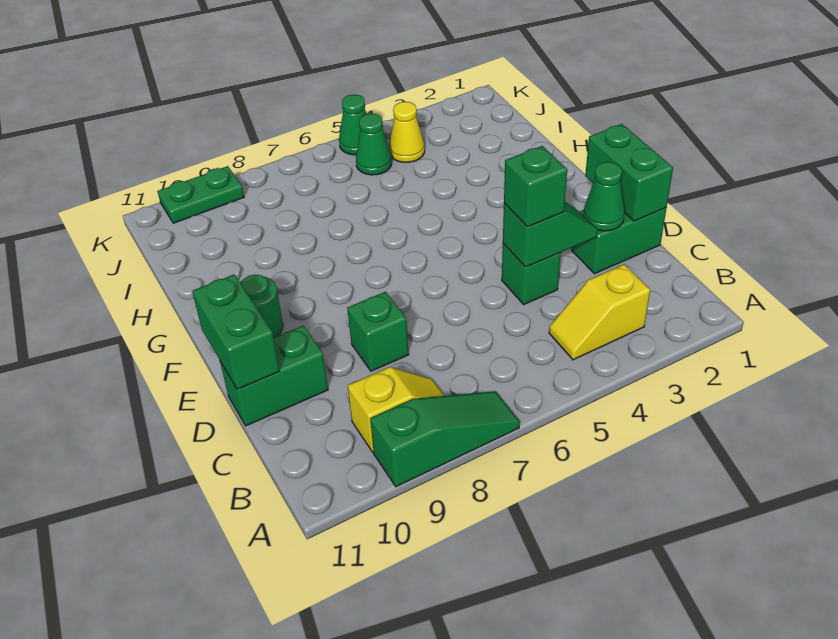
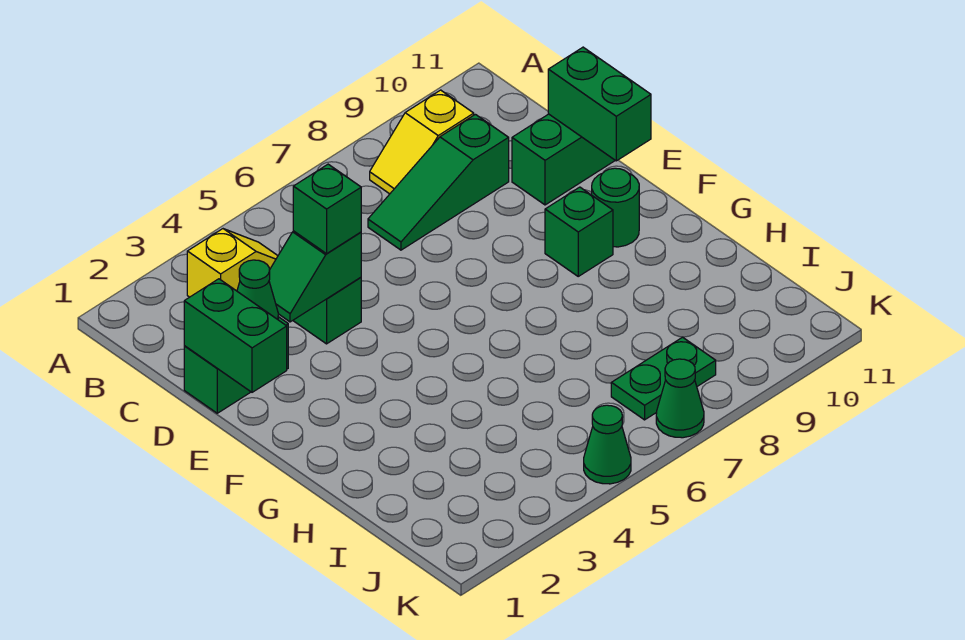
green slope A7:A9 level 1 top 9 -> green slope C7:C9 level 1 top 9
green brick D8 level 1 -> green brick F9 level 1
yellow cone J4 level 1 -> none
green cone J5 level 1 -> green cone K7 level 1
green plate K9:K10 level 1 -> green plate J7:J8 level 1

